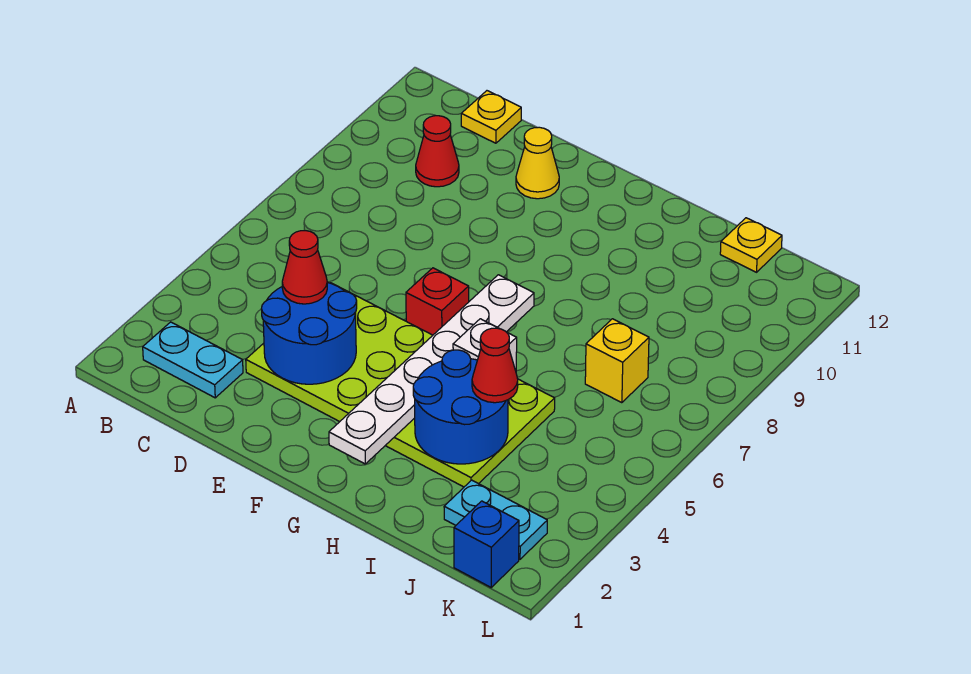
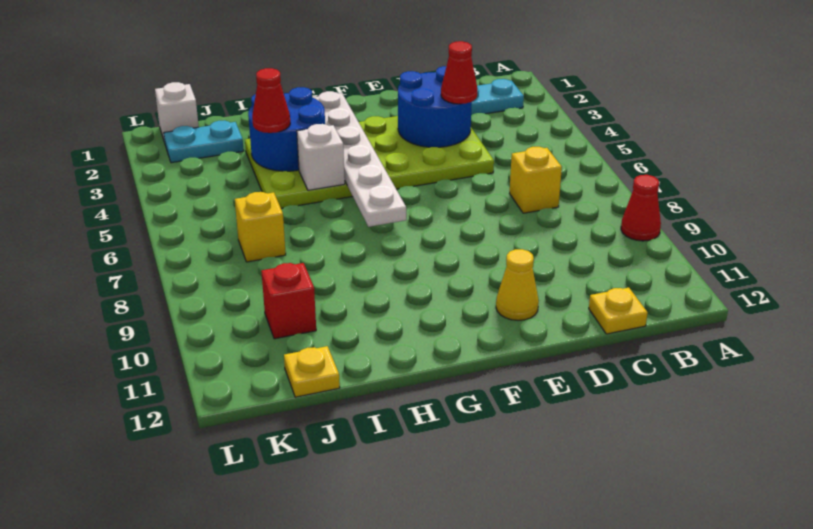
none -> yellow brick C7 level 1
red cone C10 level 1 -> red cone A9 level 1
red brick F6 level 1 -> red brick J10 level 1
blue brick K1 level 1 -> white brick K1 level 1

